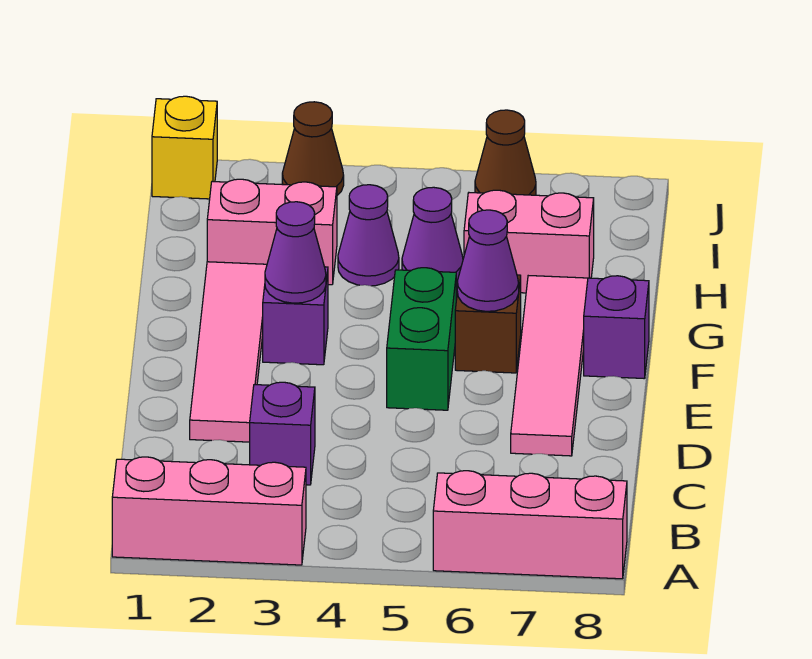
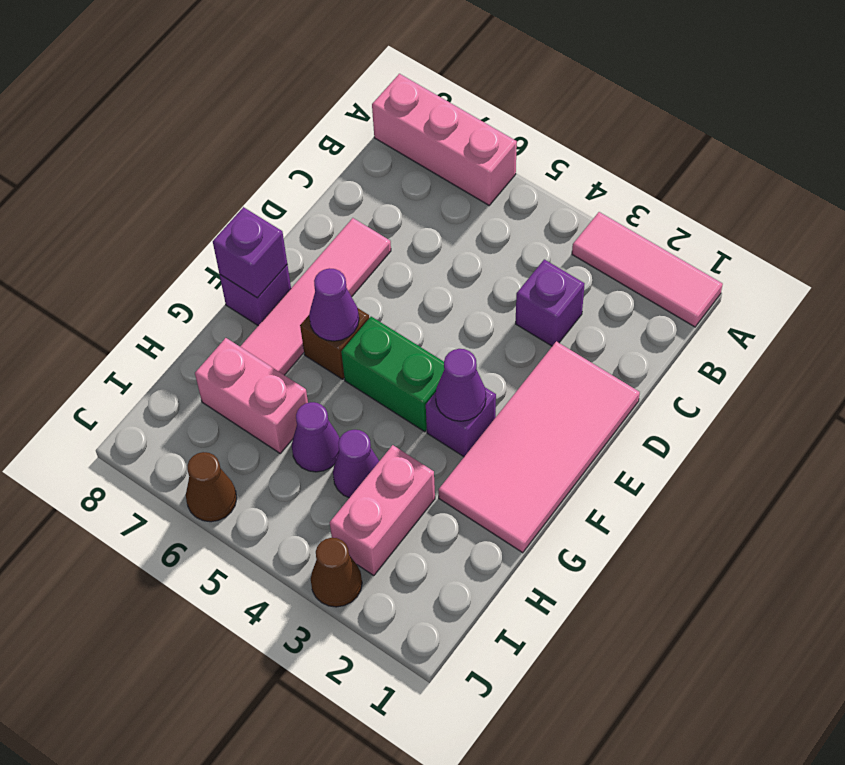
pink brick A1:A3 level 1 -> pink tile A1:A3 level 1
pink tile D2:G2 level 1 -> pink tile D1:G2 level 1
green brick E5:F5 level 1 -> green brick F4:F5 level 1
none -> purple brick F8 level 2
pink brick H2:H3 level 1 -> pink brick H3:I3 level 1
yellow brick J1 level 1 -> none

